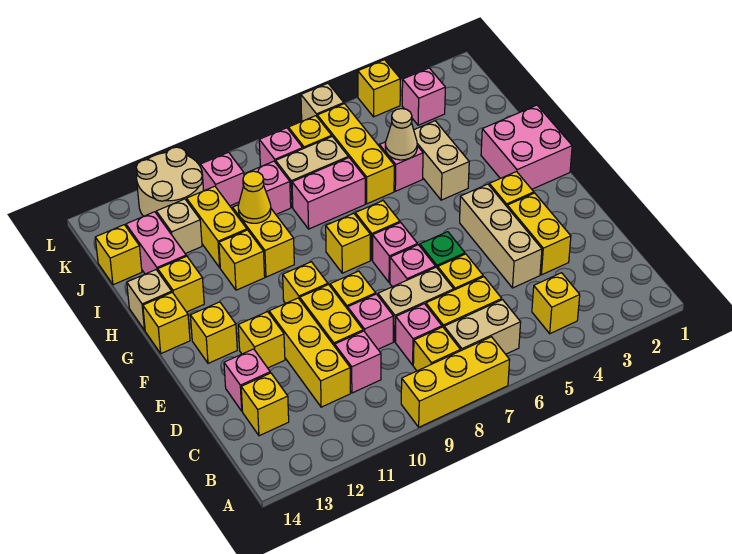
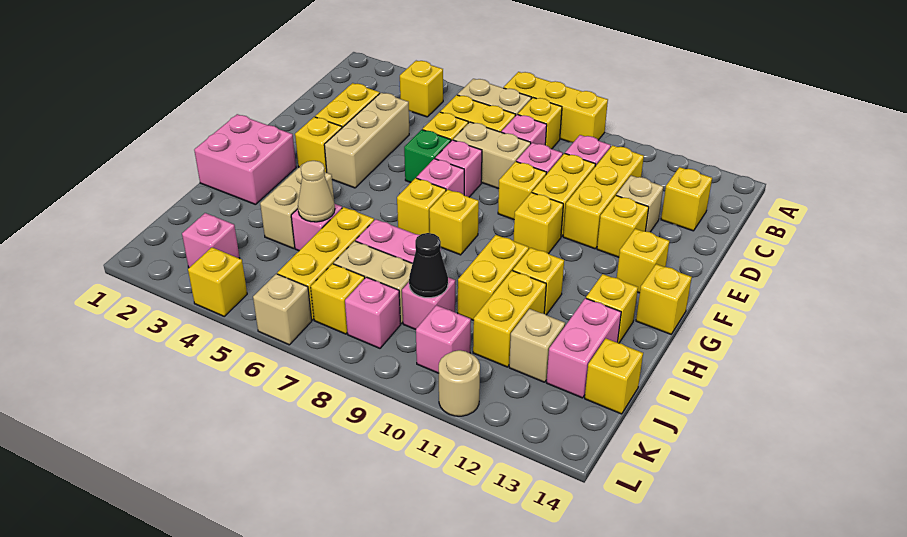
pink brick D13 level 1 -> none
tan brick H14 level 1 -> tan brick D12 level 1
yellow cone I10 level 2 -> none
none -> black cone J9 level 2
tan round brick K11:L12 level 1 -> tan round brick L11 level 1

